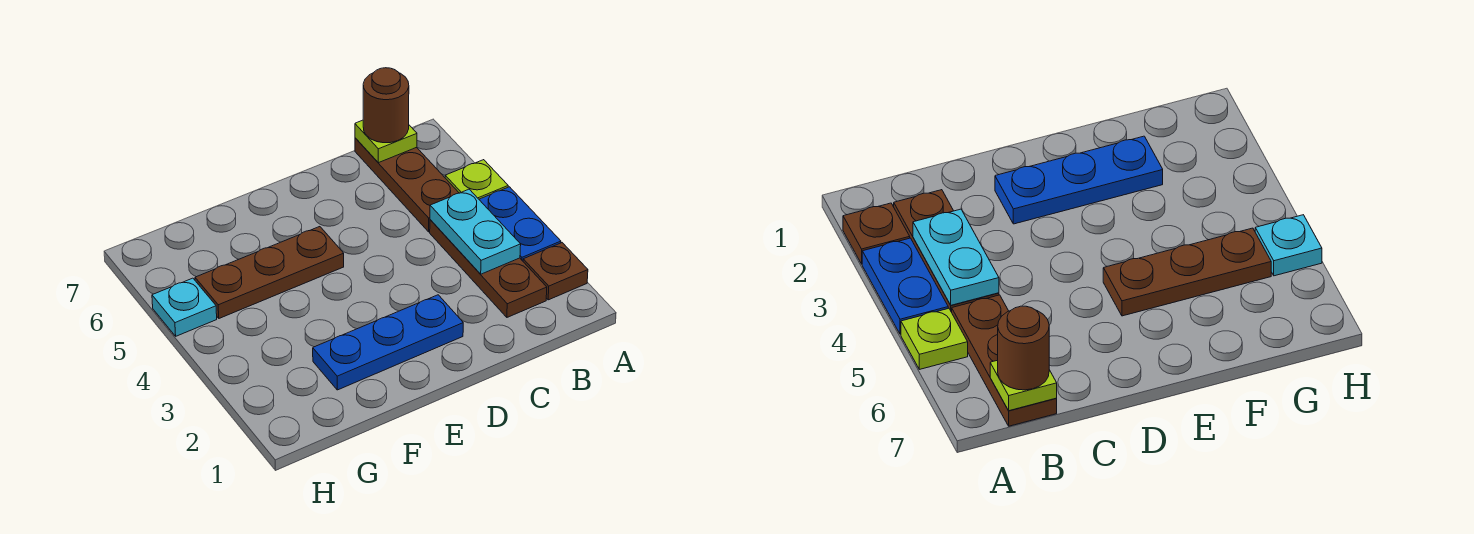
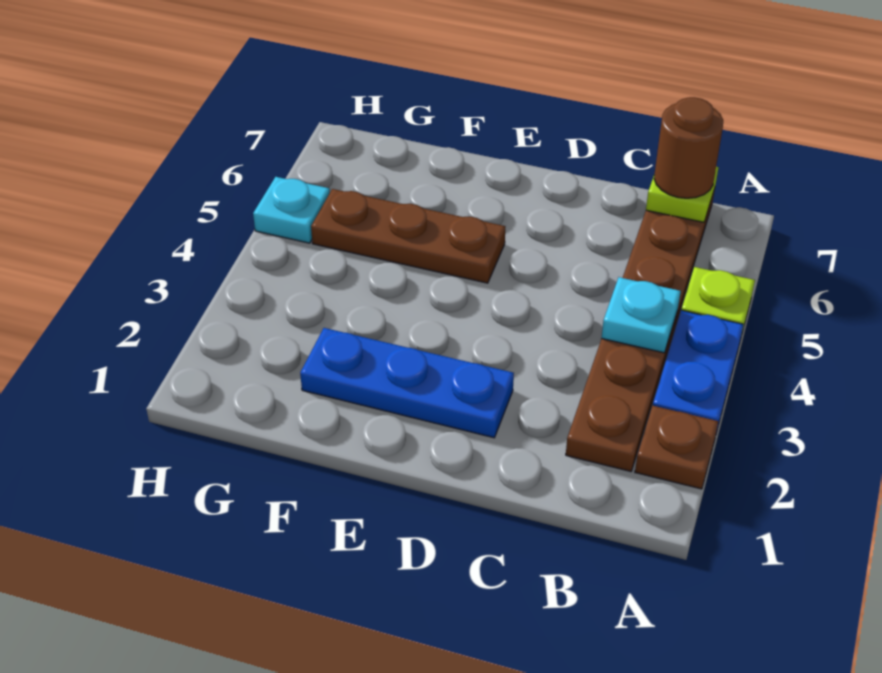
cyan plate B3:B4 level 2 -> cyan plate B4 level 2

